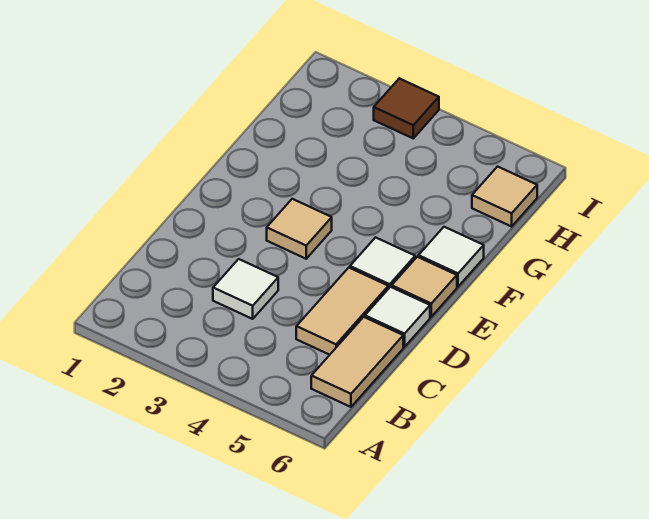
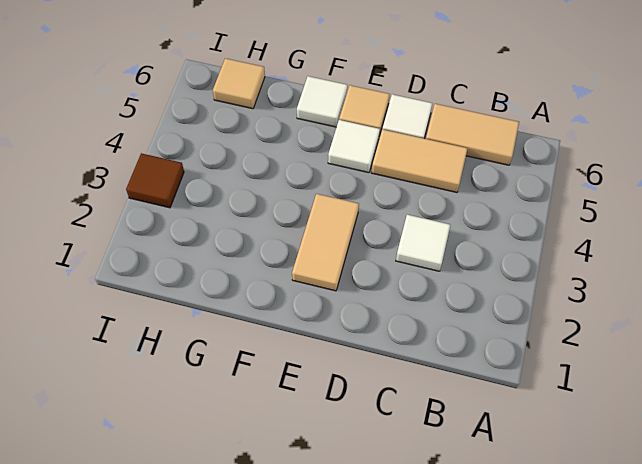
tan tile E3 level 1 -> tan tile E2:E3 level 1

